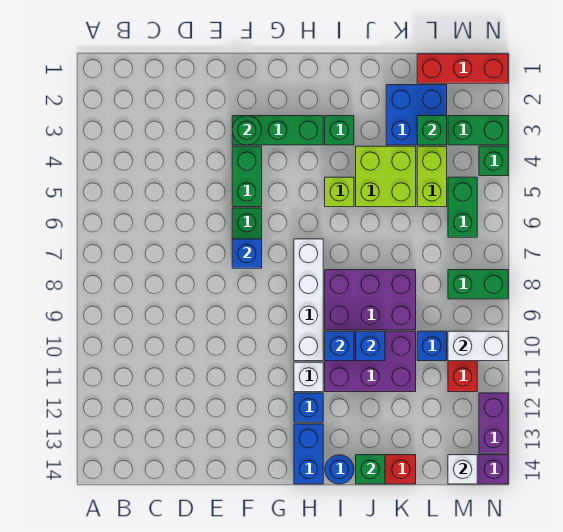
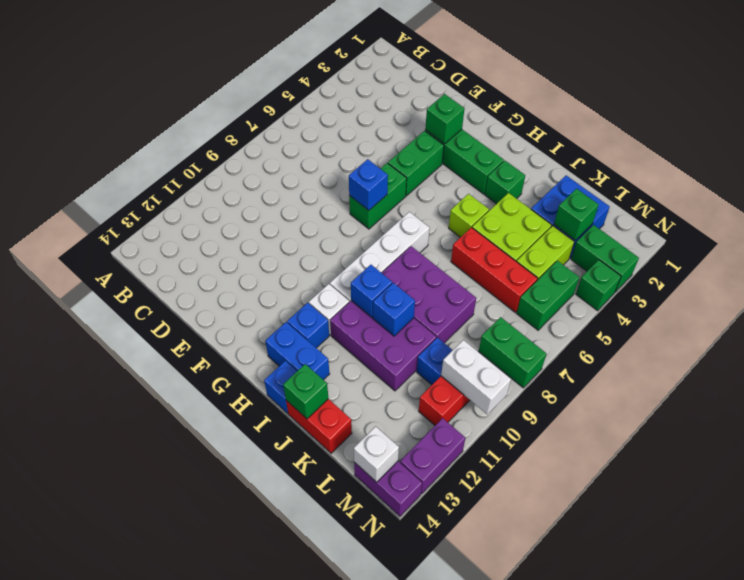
green round brick F3 level 2 -> green brick F3 level 2
blue brick H13:H14 level 1 -> blue brick H13:I13 level 1
blue round brick I14 level 1 -> blue brick I14 level 1
red brick L1:N1 level 1 -> red brick J6:L6 level 1

